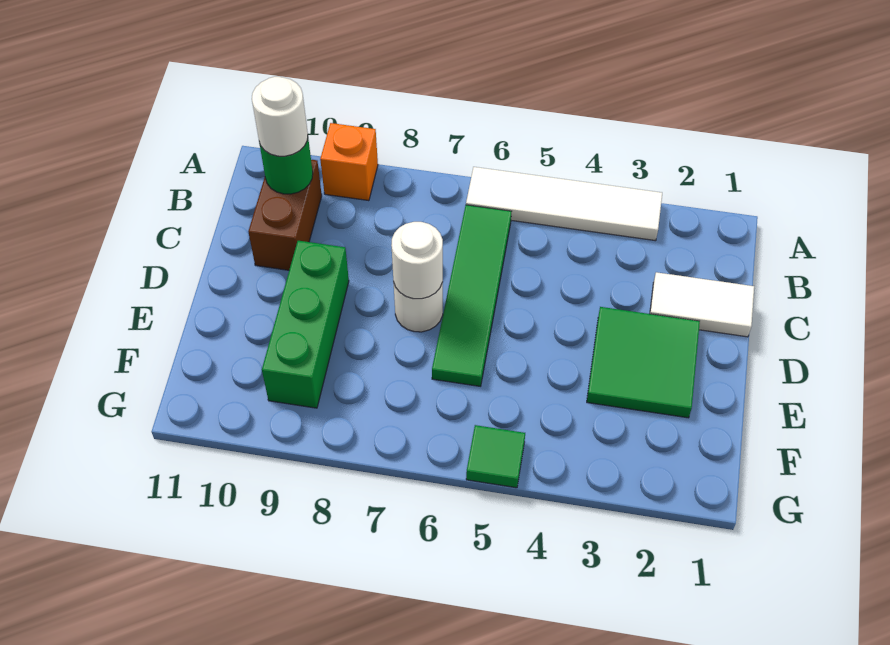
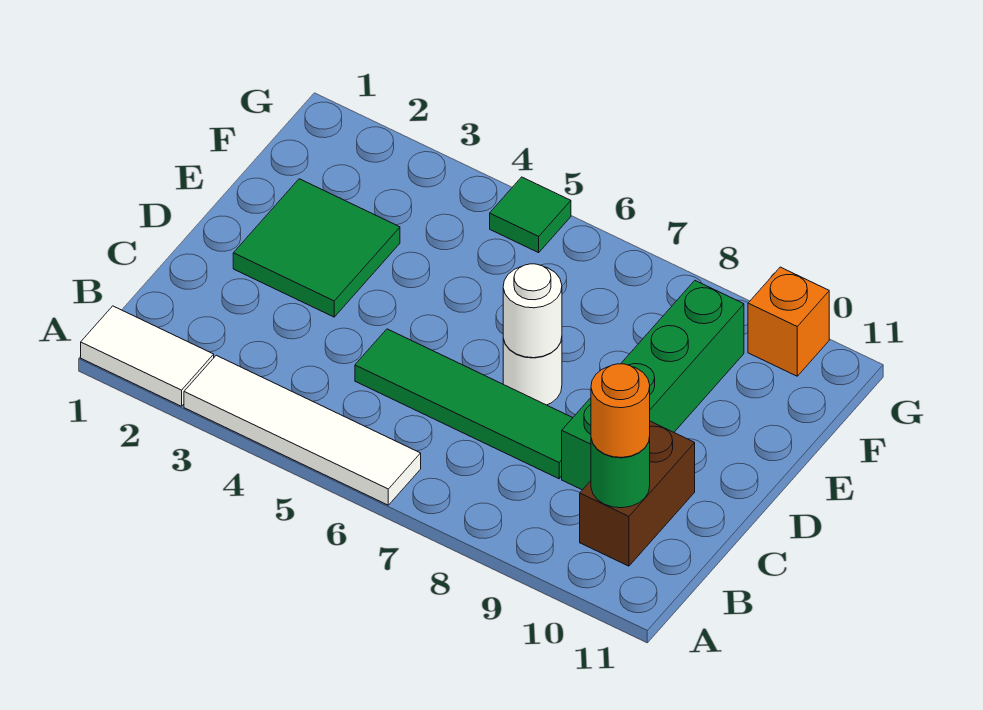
orange brick A9 level 1 -> orange brick G10 level 1
green tile B6:E6 level 1 -> green tile C5:C8 level 1
white round brick B10 level 3 -> orange round brick B10 level 3
white tile C1:C2 level 1 -> white tile A1:A2 level 1
green brick D9:F9 level 1 -> green brick C9:F9 level 1

